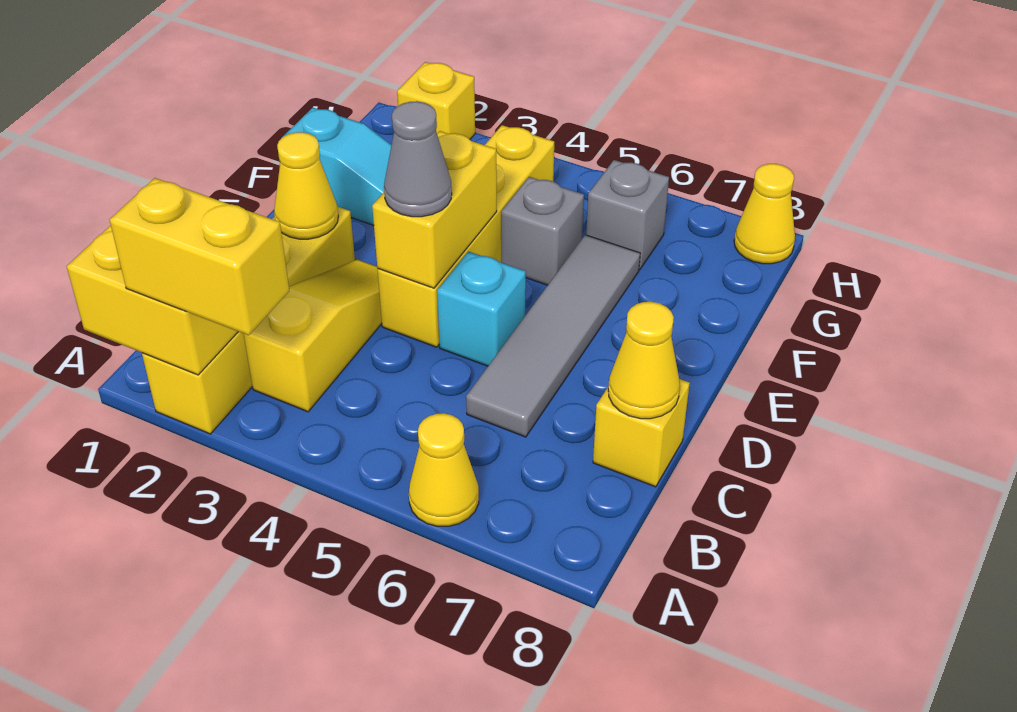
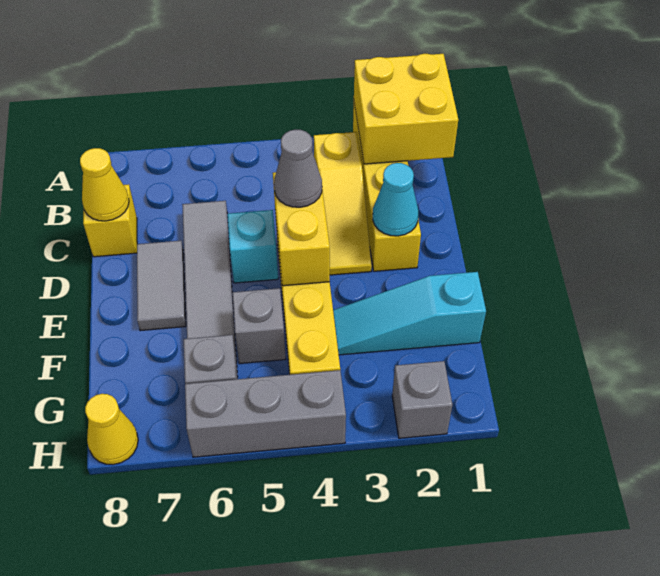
yellow brick A2:A3 level 3 -> none
yellow cone A6 level 1 -> none
yellow cone D2 level 2 -> cyan cone D2 level 2
none -> grey tile D7:E7 level 1
yellow brick H2 level 1 -> grey brick H2 level 1
none -> grey brick H4:H6 level 1

